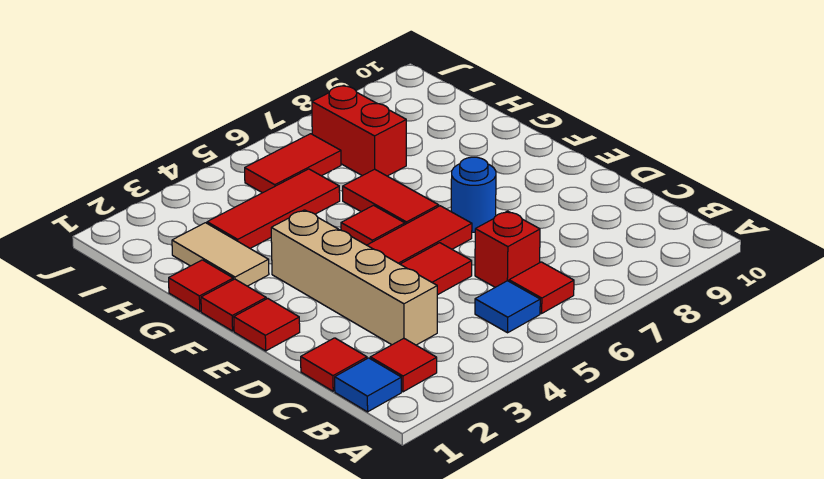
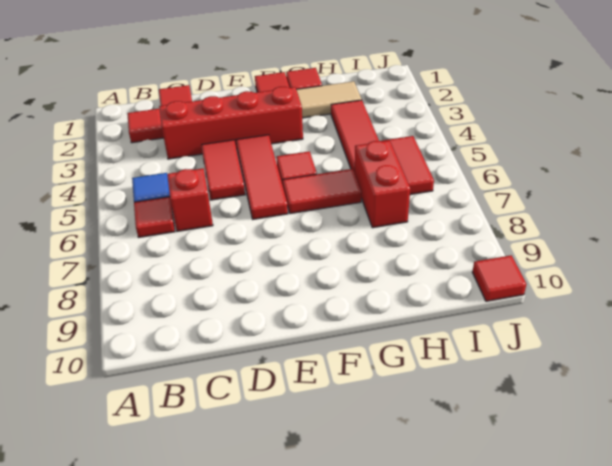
blue tile B1 level 1 -> none
tan brick C3:F3 level 1 -> red brick C3:F3 level 1
red tile E1 level 1 -> red tile J10 level 1
blue round brick E7 level 1 -> none
red brick H7:I7 level 1 -> red brick H6:H7 level 1

